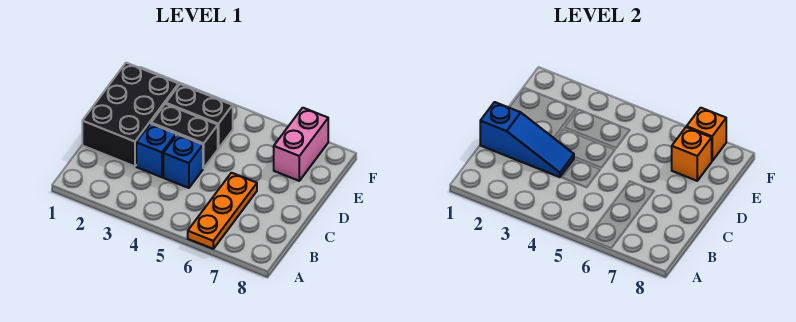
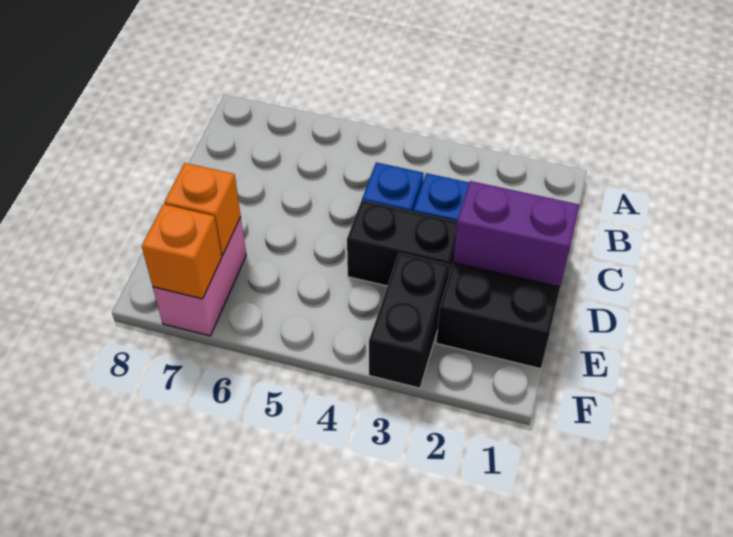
orange plate A6:C6 level 1 -> none
blue slope C1:C3 level 2 top 1 -> none
none -> purple brick D1:D2 level 2
black brick E3:E4 level 1 -> black brick E3:F3 level 1

